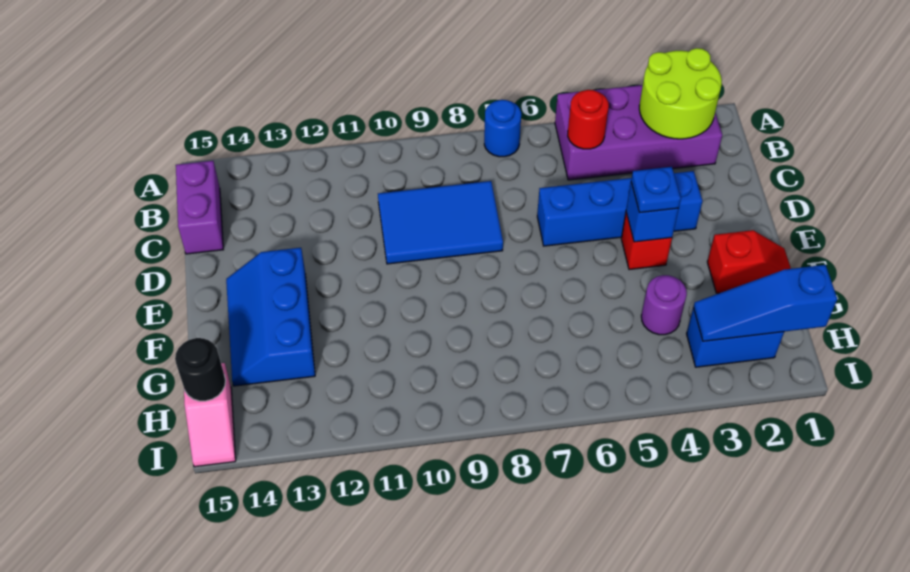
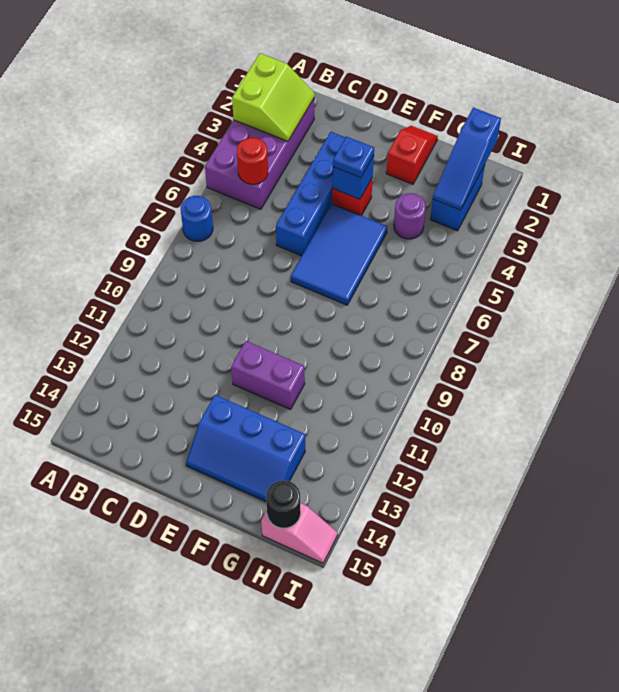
lime round brick A2:B3 level 2 -> lime slope A2:B3 level 2 top A
purple brick B15:C15 level 1 -> purple brick E11:F11 level 1
blue tile C8:D10 level 1 -> blue tile E5:F7 level 1

